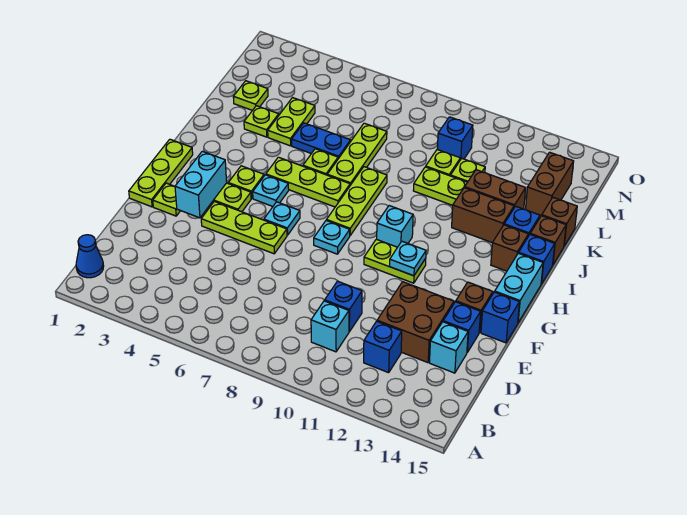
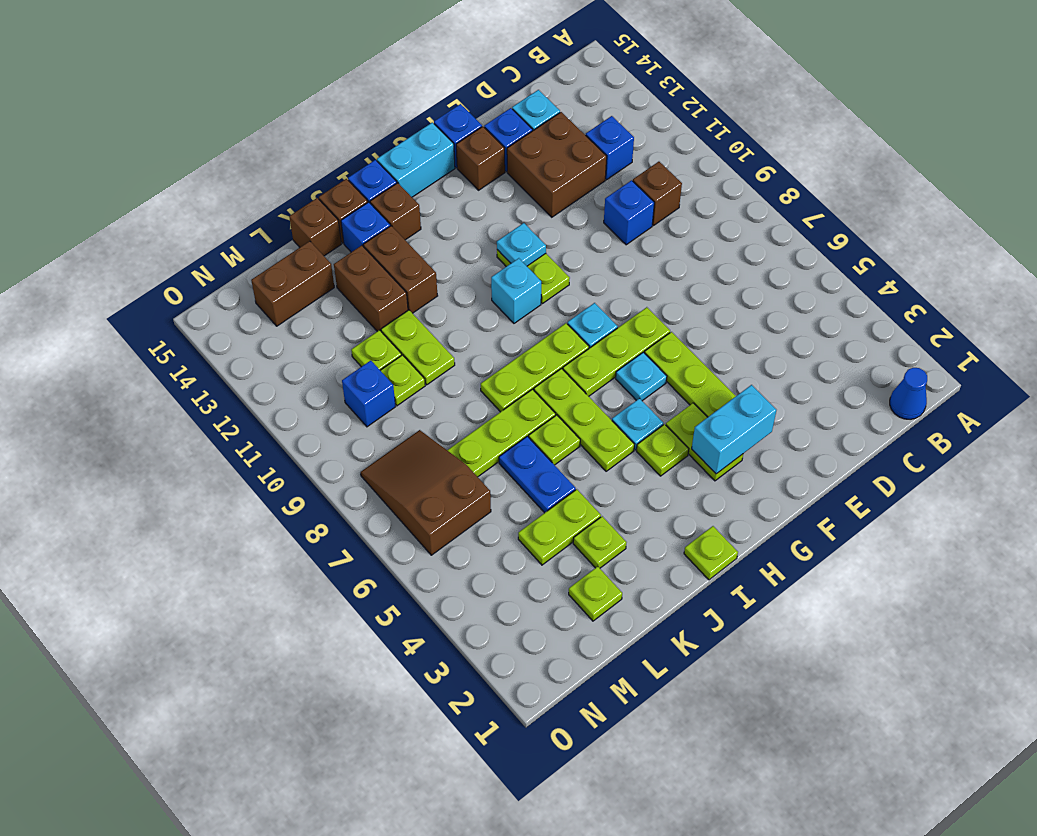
cyan brick C10 level 1 -> brown brick C10 level 1
lime plate F1:H1 level 1 -> lime plate F7:H7 level 1
lime plate F2 level 1 -> lime plate I1 level 1
none -> brown slope M6:N8 level 1 top 6

